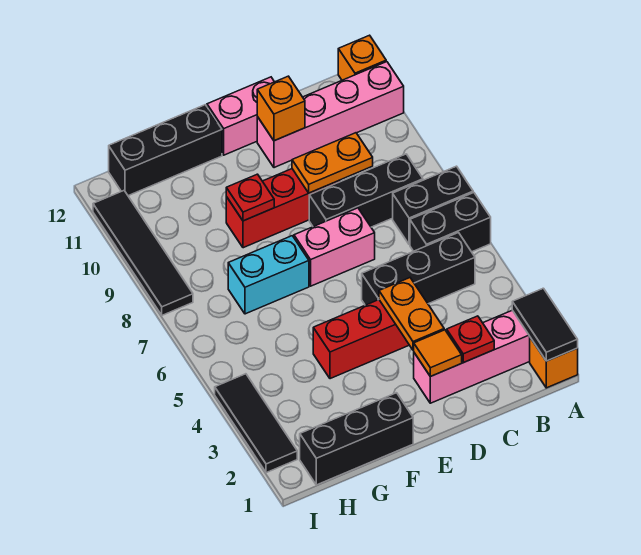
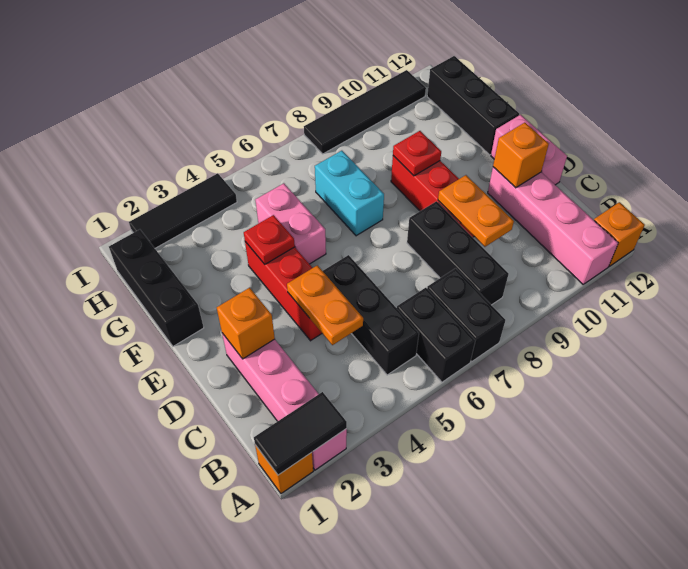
red plate C2 level 2 -> red plate F4 level 2
orange tile D2 level 2 -> orange brick D2 level 2
orange plate D3:D4 level 2 -> orange plate C4:D4 level 2
pink brick D7:E7 level 1 -> pink brick F5:G5 level 1

